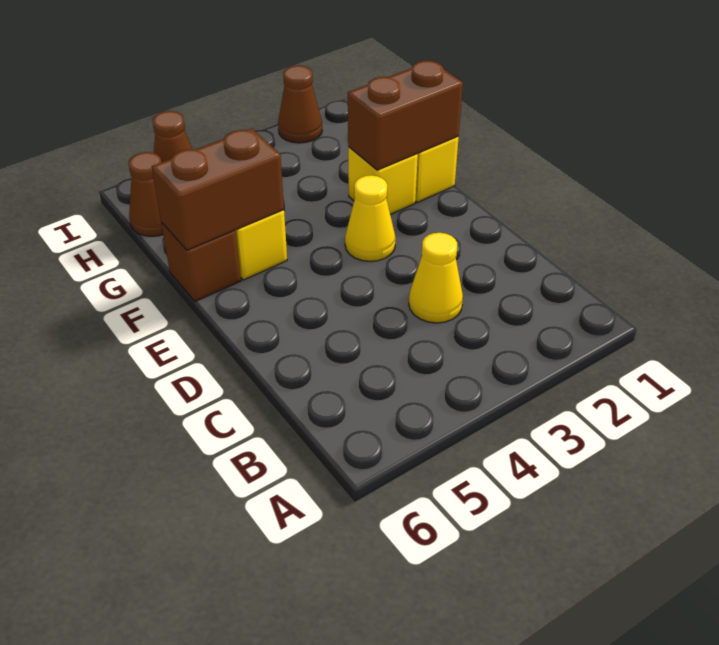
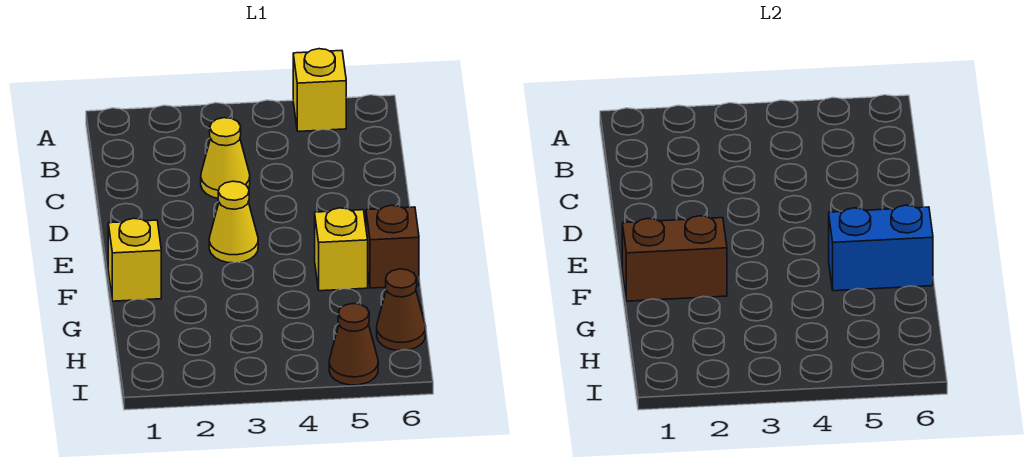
yellow brick F2 level 1 -> yellow brick A5 level 1
brown brick F5:F6 level 2 -> blue brick F5:F6 level 2
brown cone I2 level 1 -> none

